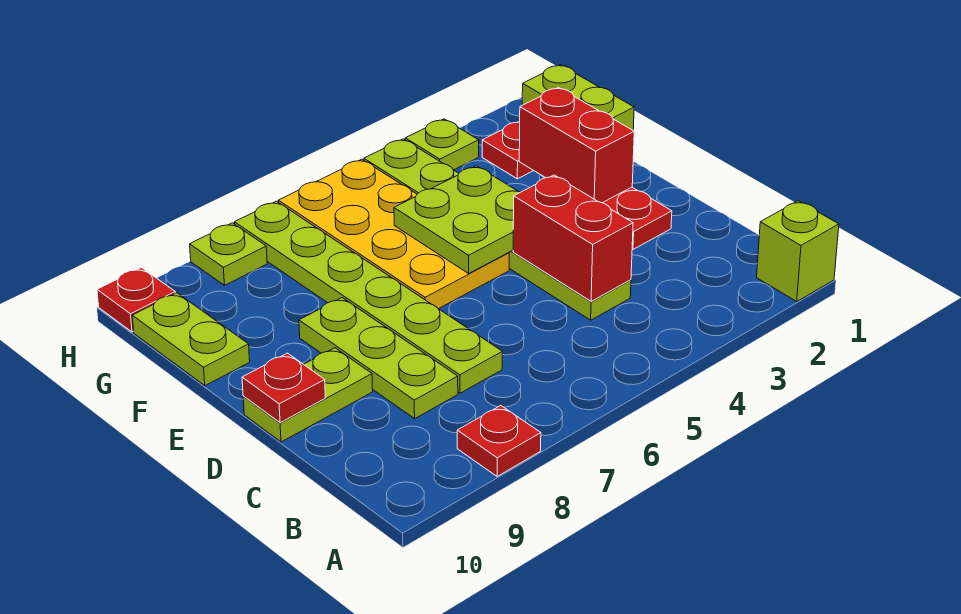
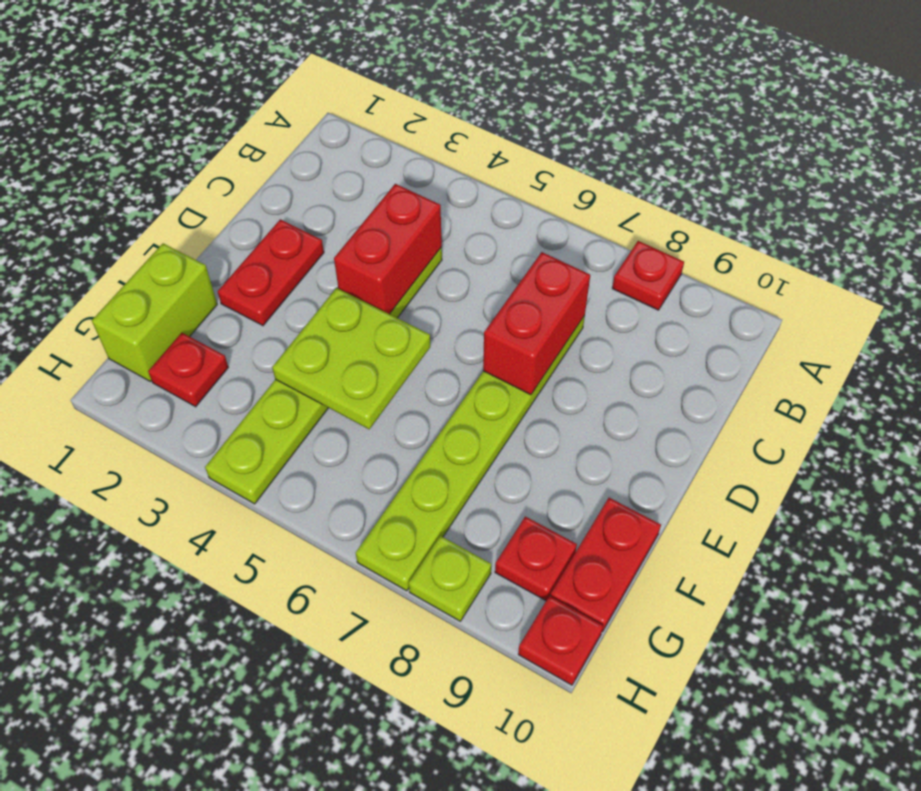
lime brick A1 level 1 -> none
lime plate C8:E8 level 1 -> none
lime plate D9:D10 level 1 -> none
red plate D10 level 2 -> red plate G9 level 1
red brick E2:F2 level 2 -> red brick C7:D7 level 2
yellow plate E5:H6 level 1 -> none
lime plate F10:G10 level 1 -> red plate F10:G10 level 1
lime plate H3 level 1 -> none

